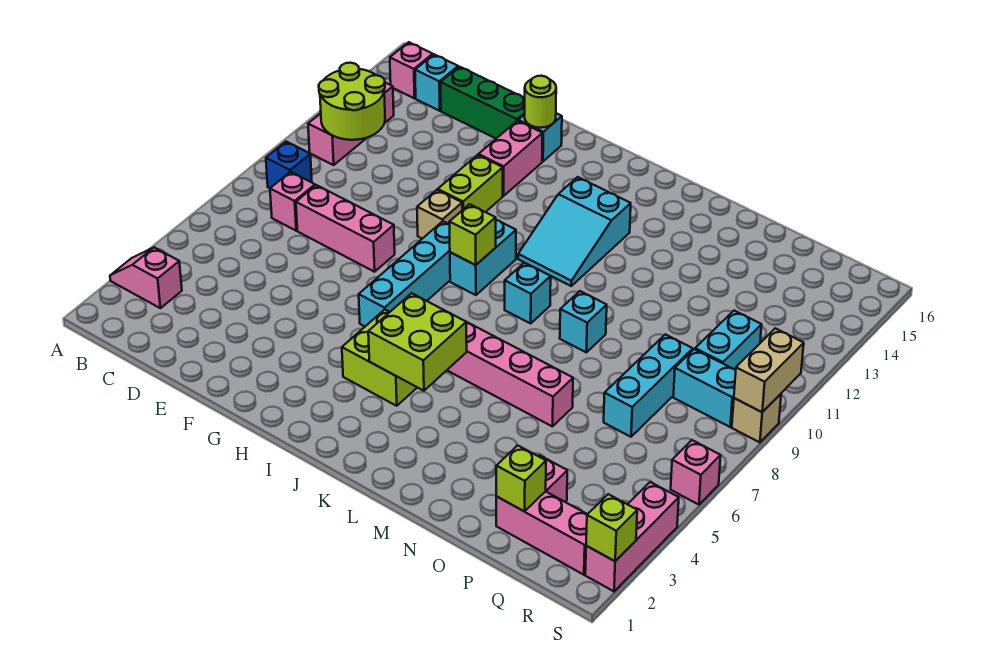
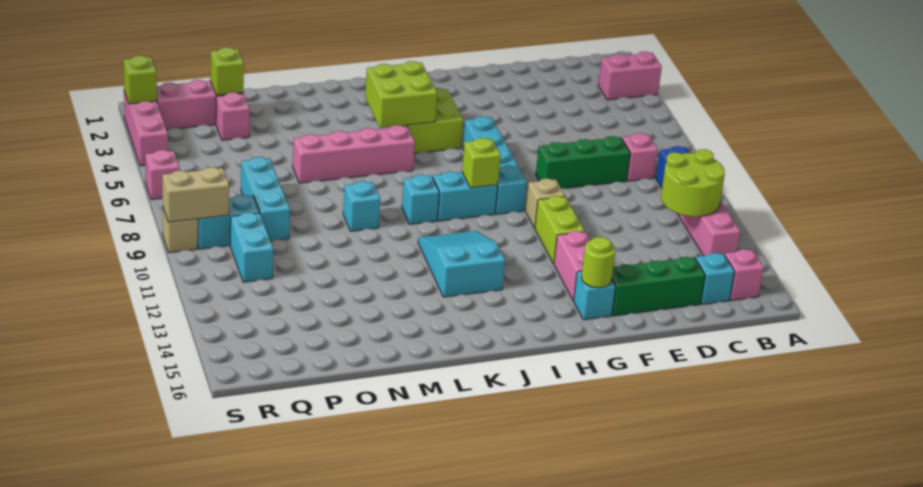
pink slope A3:B3 level 1 top B -> pink brick A3:B3 level 1
pink brick D8:F8 level 1 -> green brick D8:F8 level 1
cyan brick I9:I10 level 1 -> cyan brick I9:J9 level 1
tan brick S9:S10 level 2 -> tan brick R9:S9 level 2

